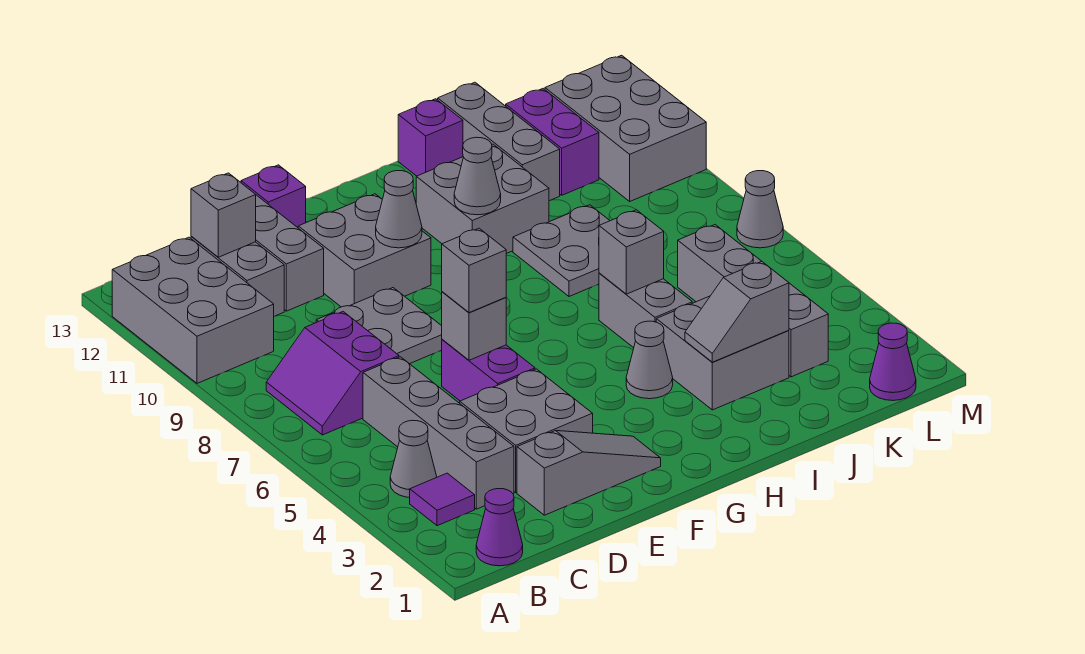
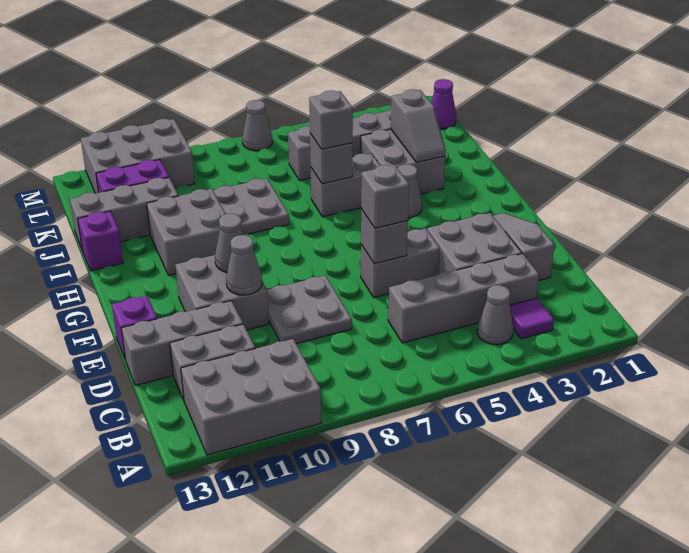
purple cone B1 level 1 -> none
purple slope B7:C8 level 1 top C -> none
grey brick C12 level 2 -> grey brick I6 level 3
purple brick E5:E6 level 1 -> grey brick E5:E6 level 1
grey cone H10 level 2 -> grey cone E10 level 2

